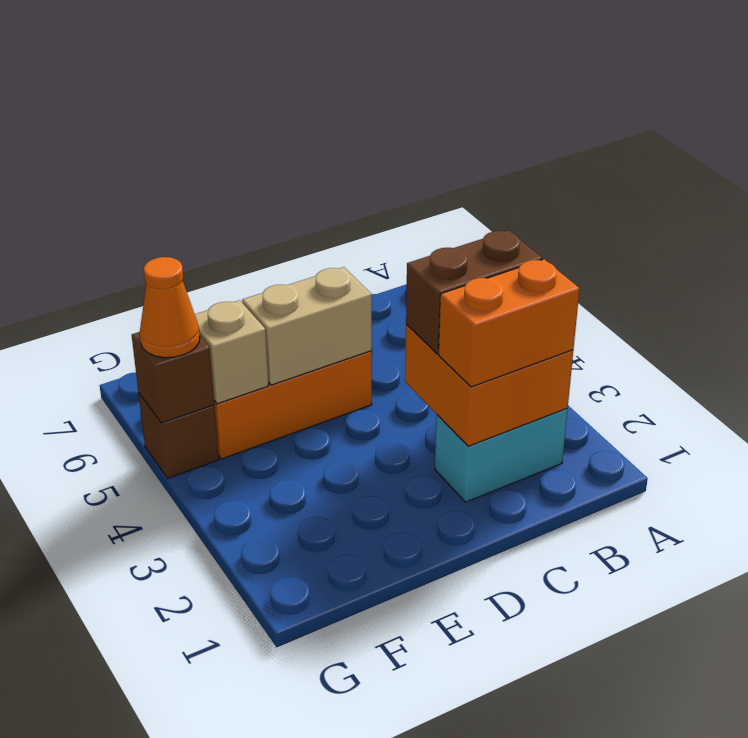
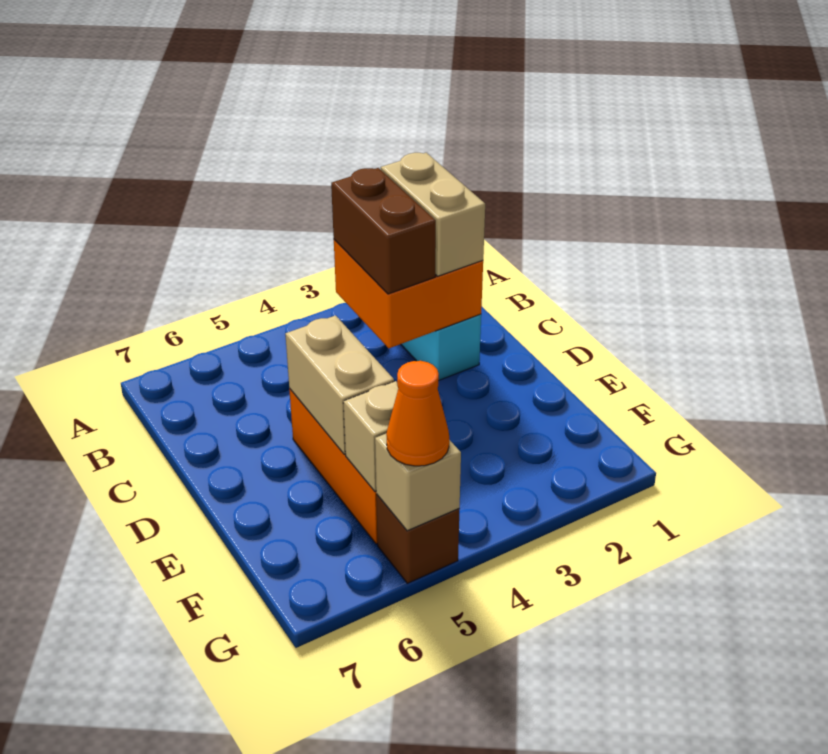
orange brick B2:C2 level 3 -> tan brick B2:C2 level 3
brown brick G5 level 2 -> tan brick G5 level 2

